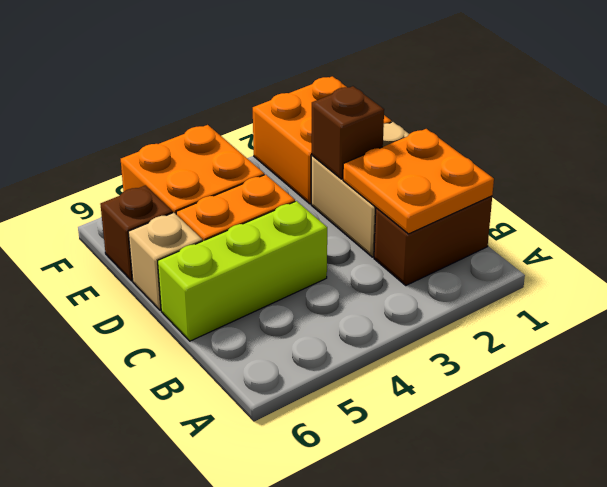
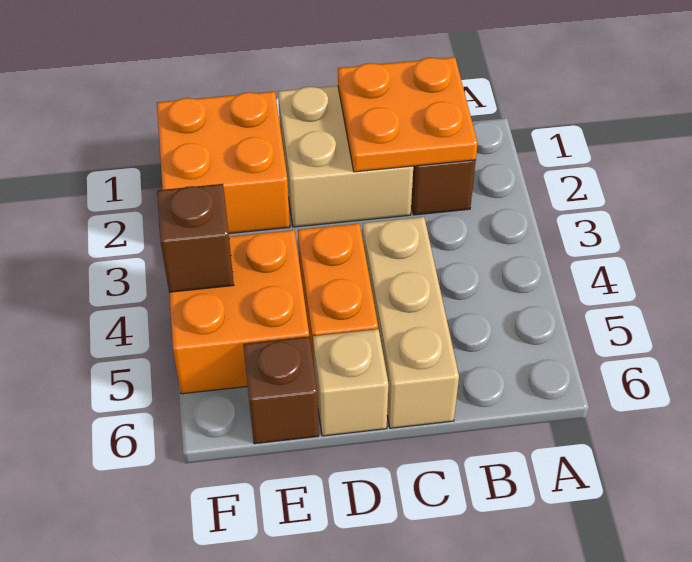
lime brick C4:C6 level 1 -> tan brick C4:C6 level 1
brown brick D2 level 2 -> brown brick F4 level 2

